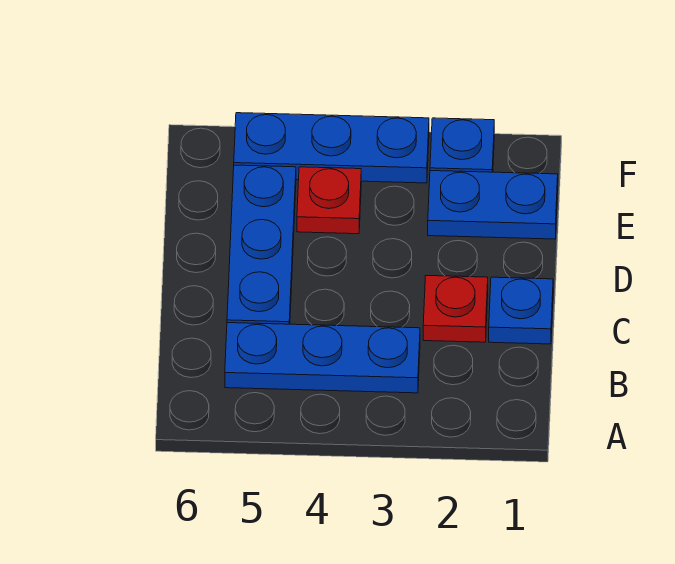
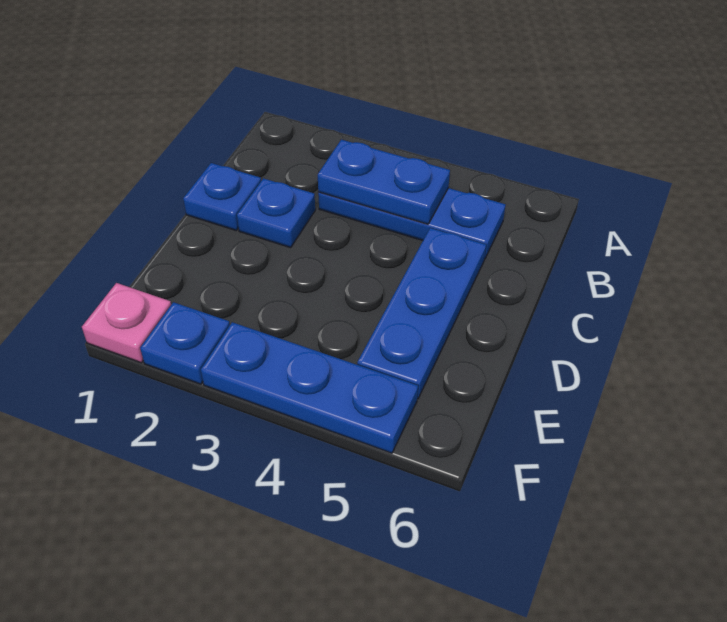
red plate C2 level 1 -> blue plate C2 level 1
blue plate E1:E2 level 1 -> blue plate B3:B4 level 2
red plate E4 level 1 -> none
none -> pink plate F1 level 1

